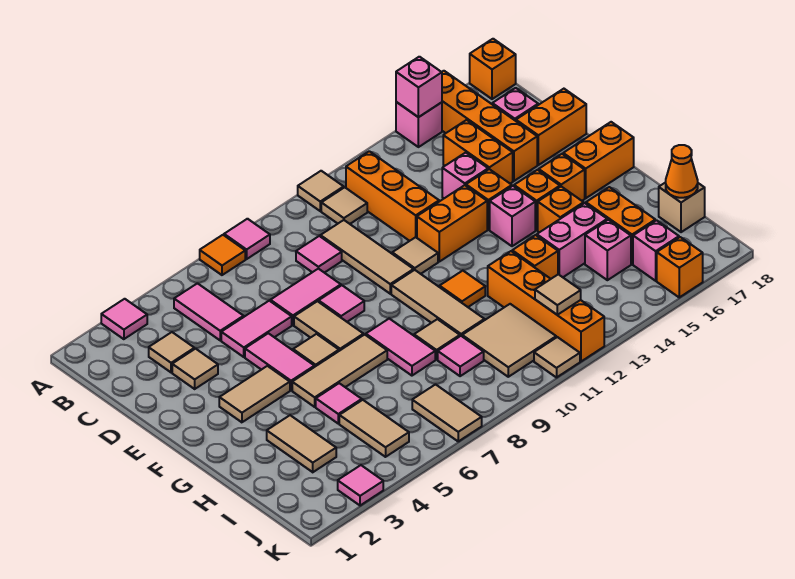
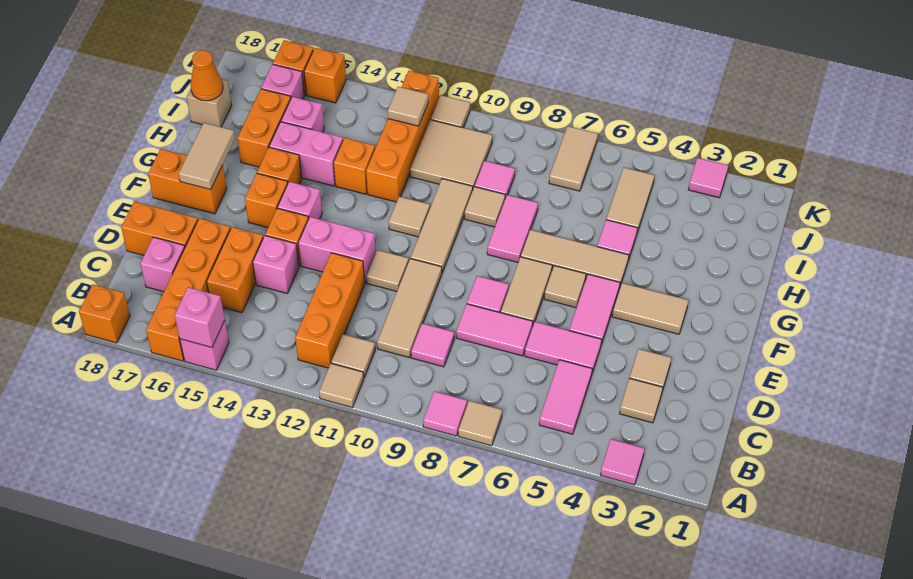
orange tile A7 level 1 -> tan tile A7 level 1
orange brick E12:E13 level 1 -> pink brick E12:E13 level 1
orange brick F16 level 1 -> orange brick K15 level 1
orange tile G11 level 1 -> tan tile G11 level 1
tan tile H3:I3 level 1 -> tan tile F17:G17 level 2

